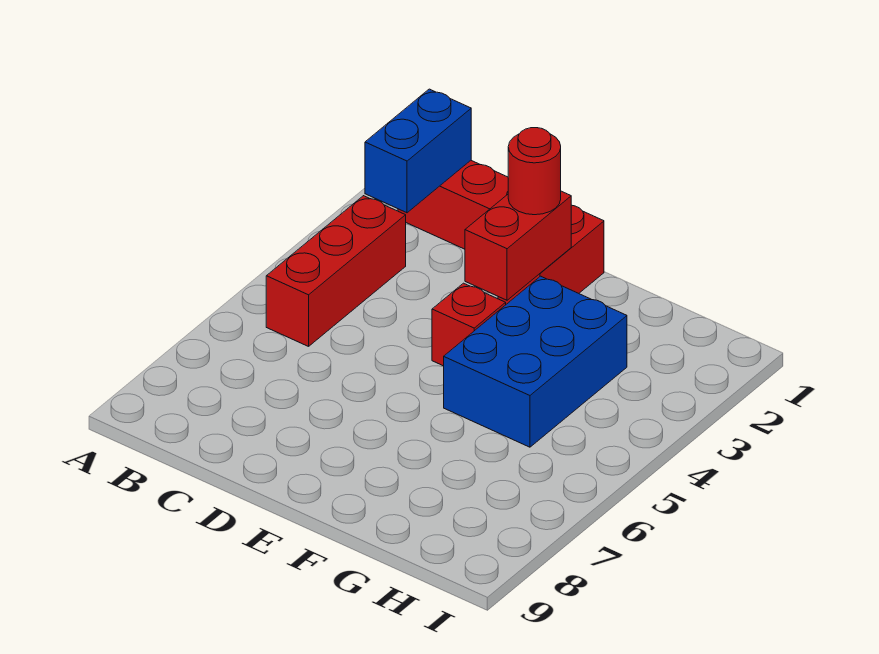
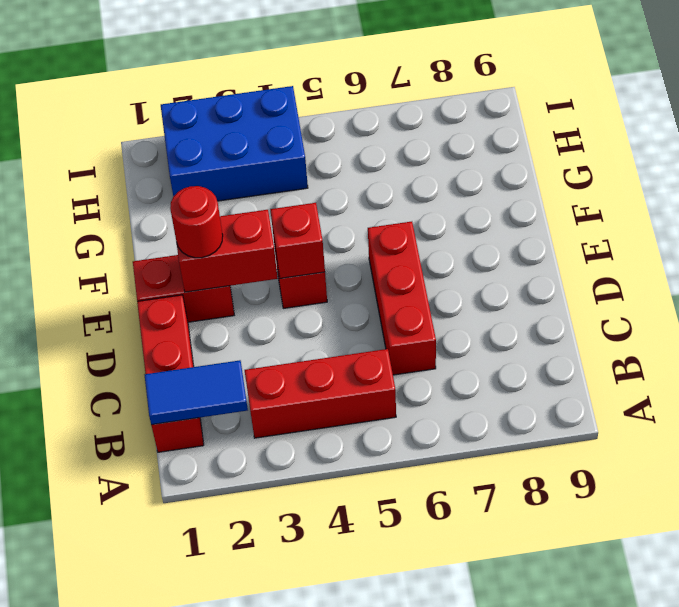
blue brick B1:B2 level 2 -> blue tile B1:B2 level 2
none -> red brick C6:E6 level 1
none -> red brick E4 level 2
blue brick F3:G5 level 1 -> blue brick H2:I4 level 1

